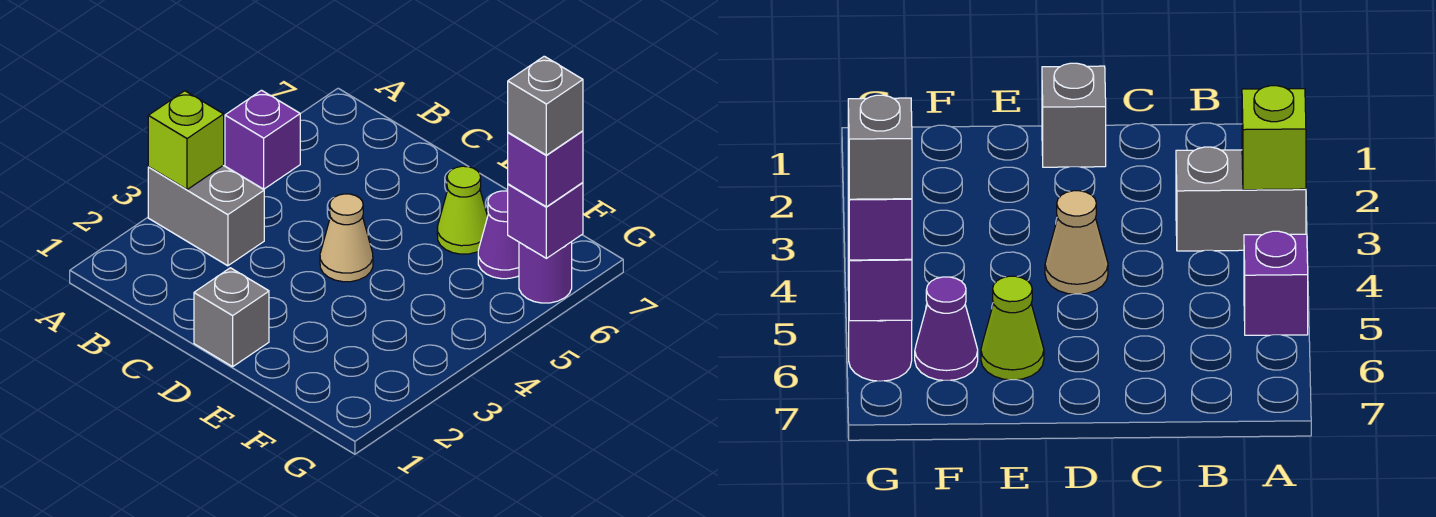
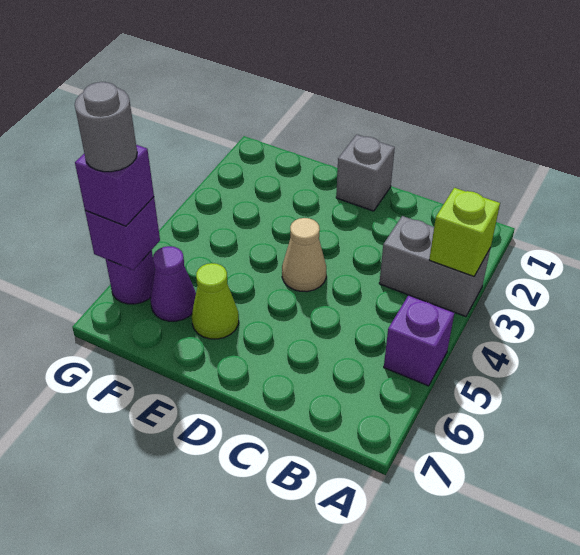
grey brick G6 level 4 -> grey round brick G6 level 4

